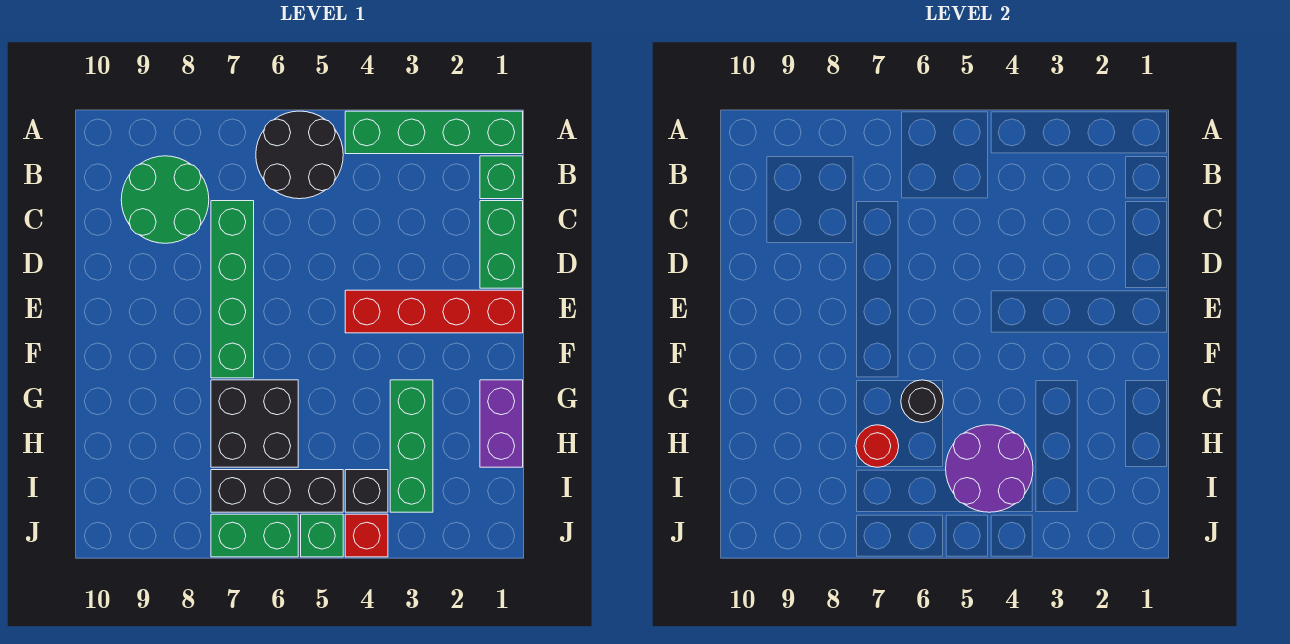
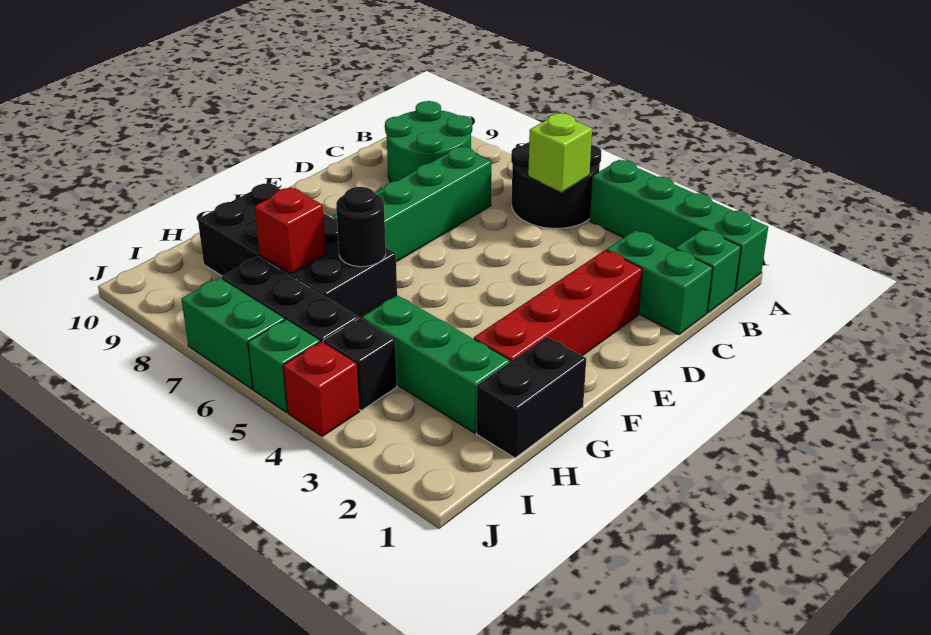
none -> lime brick B5 level 2
green brick C1:D1 level 1 -> green brick C1:C2 level 1
red brick E1:E4 level 1 -> red brick D2:G2 level 1
purple brick G1:H1 level 1 -> black brick G1:H1 level 1
green brick G3:I3 level 1 -> green brick H2:H4 level 1
black brick G6:H7 level 1 -> black brick G6:H9 level 1
purple round brick H4:I5 level 2 -> none
red round brick H7 level 2 -> red brick H7 level 2

